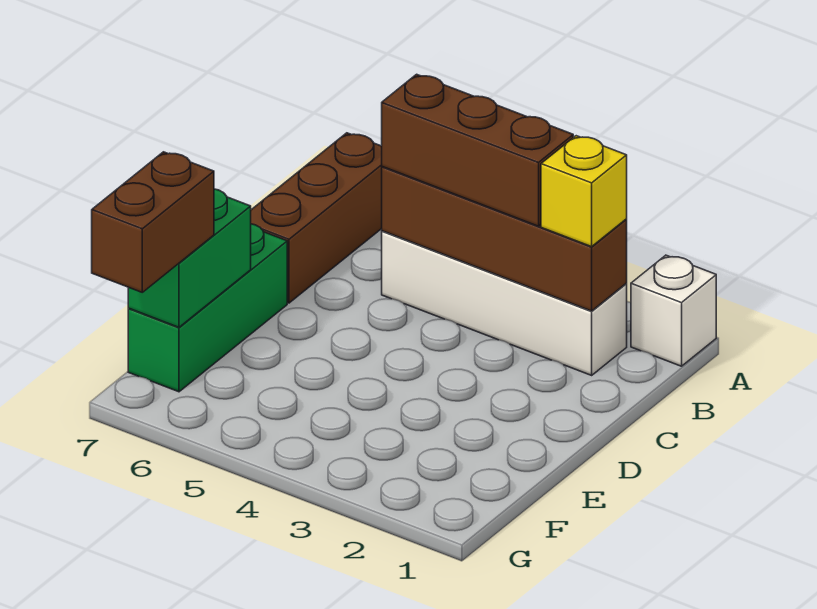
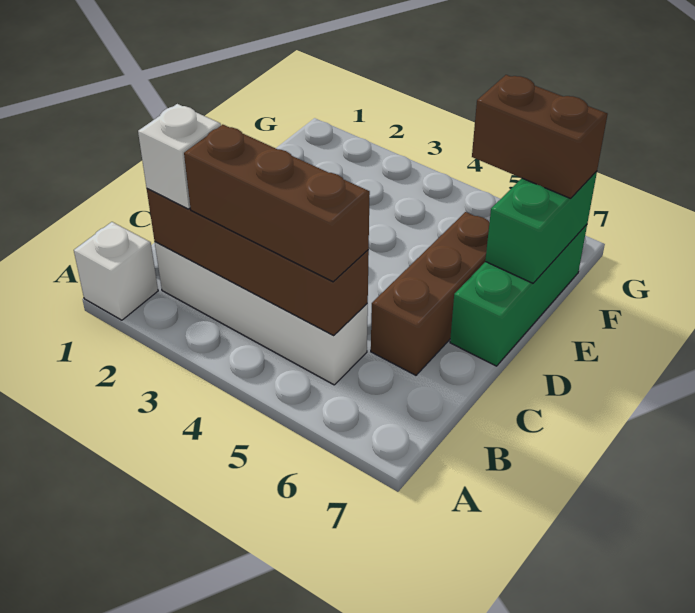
brown brick A7:C7 level 1 -> brown brick C6:E6 level 1
yellow brick B2 level 3 -> white brick B2 level 3
brown brick F7:G7 level 3 -> brown brick F6:F7 level 3

